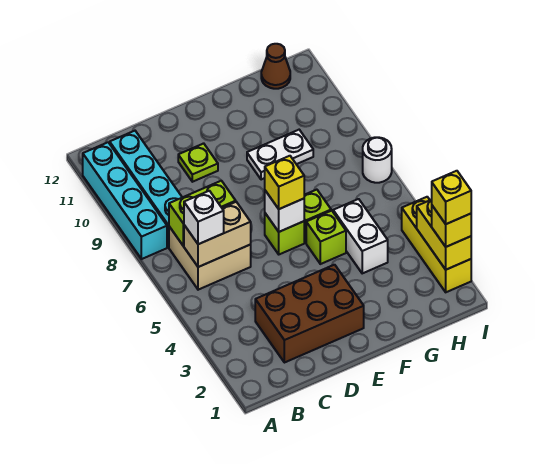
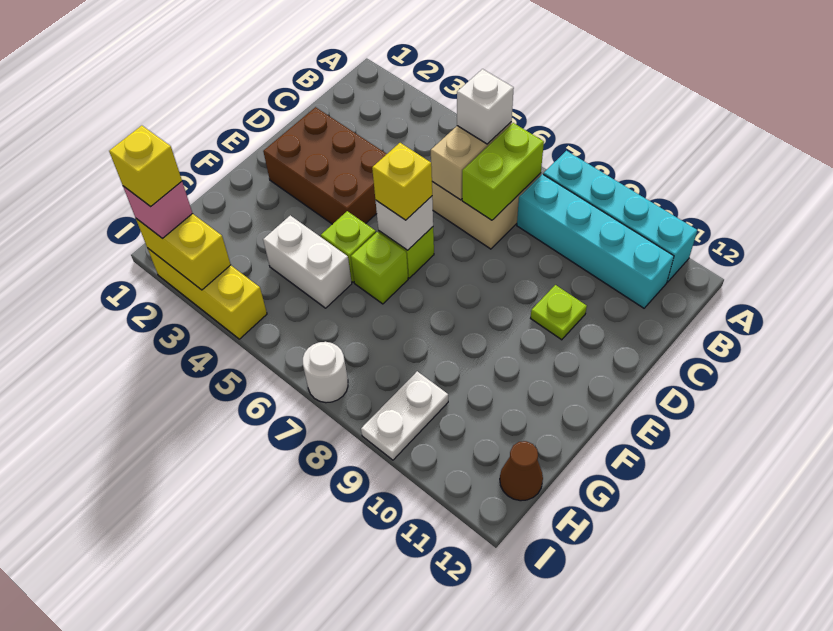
brown brick C2:E3 level 1 -> brown brick D2:E4 level 1
white plate F9:G9 level 1 -> white plate H9:I9 level 1
yellow brick I2 level 3 -> pink brick I2 level 3

